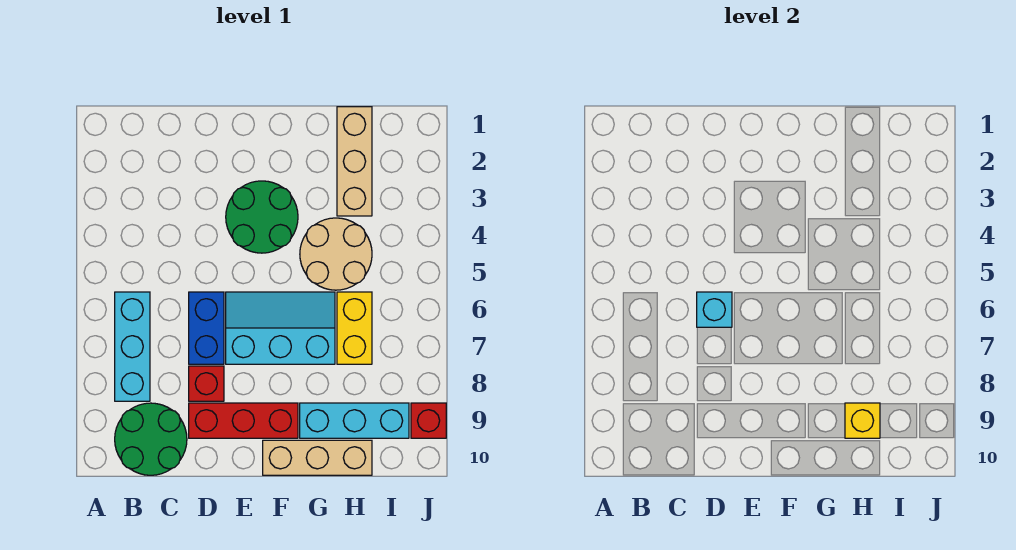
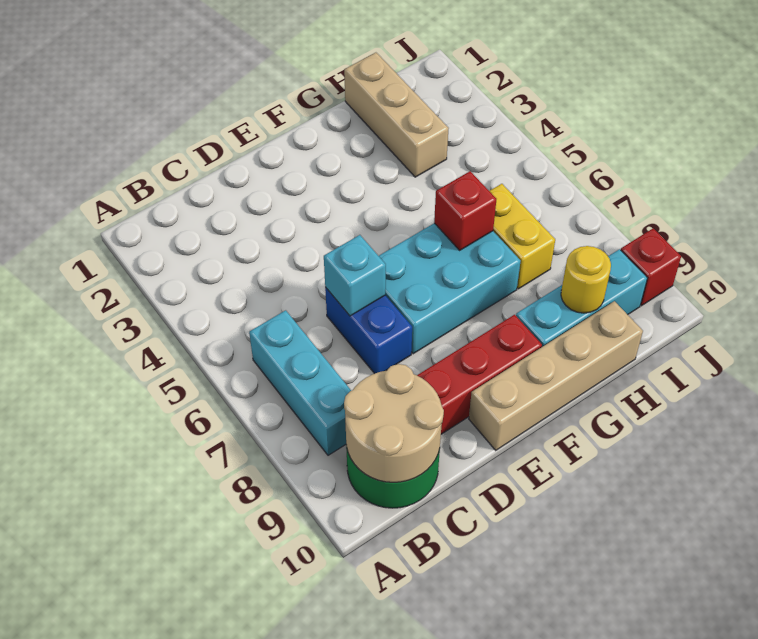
red brick D8 level 1 -> red brick G6 level 2
green round brick E3:F4 level 1 -> none
cyan slope E6:G7 level 1 top 7 -> cyan brick E6:G7 level 1
tan brick F10:H10 level 1 -> tan brick E10:H10 level 1
tan round brick G4:H5 level 1 -> tan round brick B9:C10 level 2
yellow brick H9 level 2 -> yellow round brick H9 level 2

